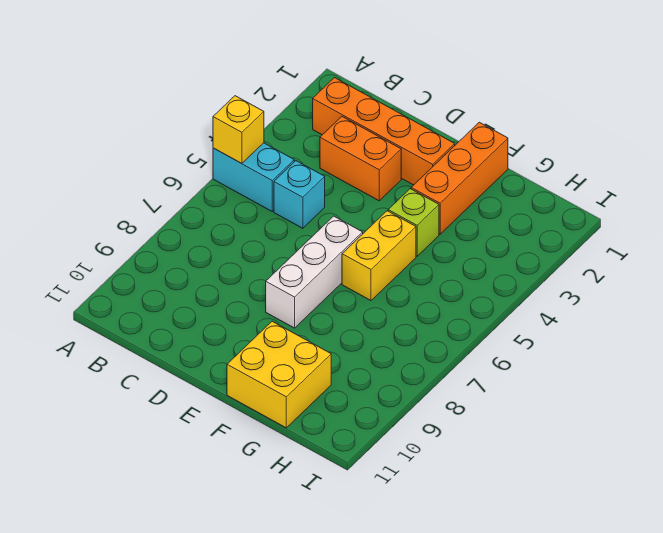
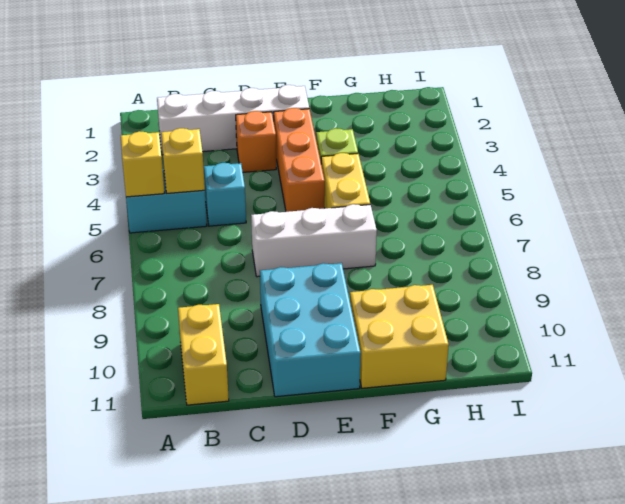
orange brick B2:E2 level 1 -> white brick B2:E2 level 1
none -> yellow brick B5 level 2
none -> yellow brick B10:B11 level 1
orange brick C3:D3 level 1 -> orange brick D3 level 1
none -> cyan brick D9:E11 level 1
white brick E6:E8 level 1 -> white brick D7:F7 level 1
orange brick F1:F3 level 1 -> orange brick E3:E5 level 1

